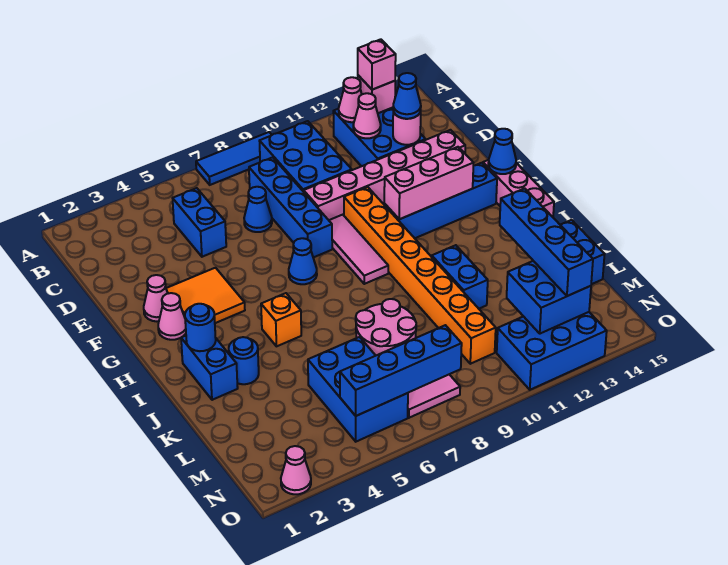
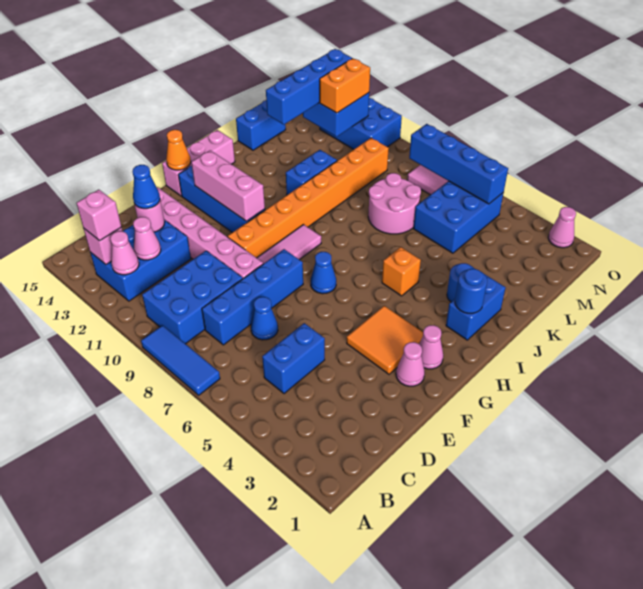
blue cone G15 level 2 -> orange cone G15 level 2
none -> orange brick M12:N12 level 3

